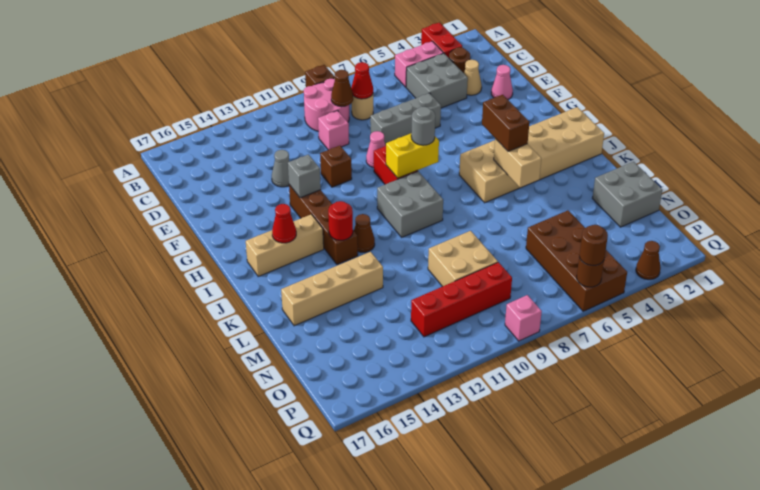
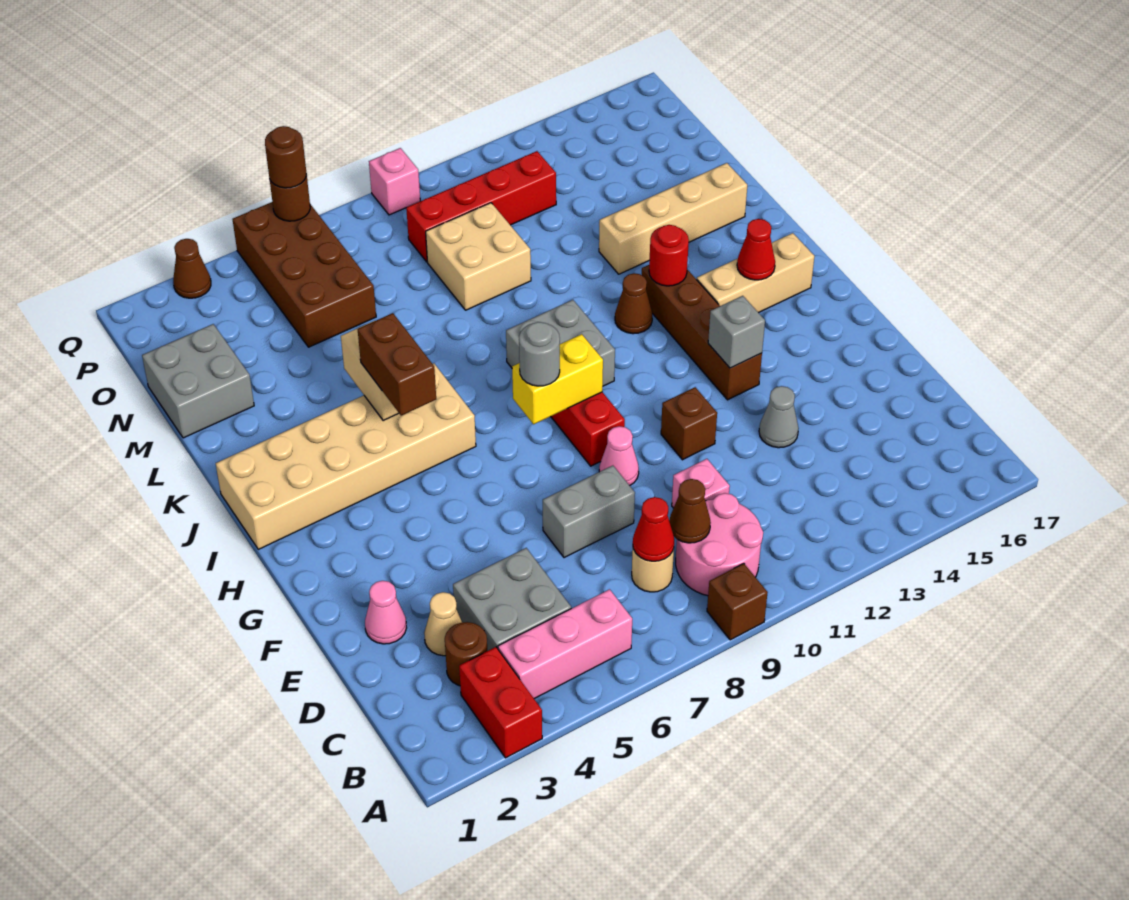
pink brick B4:B5 level 1 -> pink brick B4:B6 level 1
grey brick E6:E8 level 1 -> grey brick E7:E8 level 1

